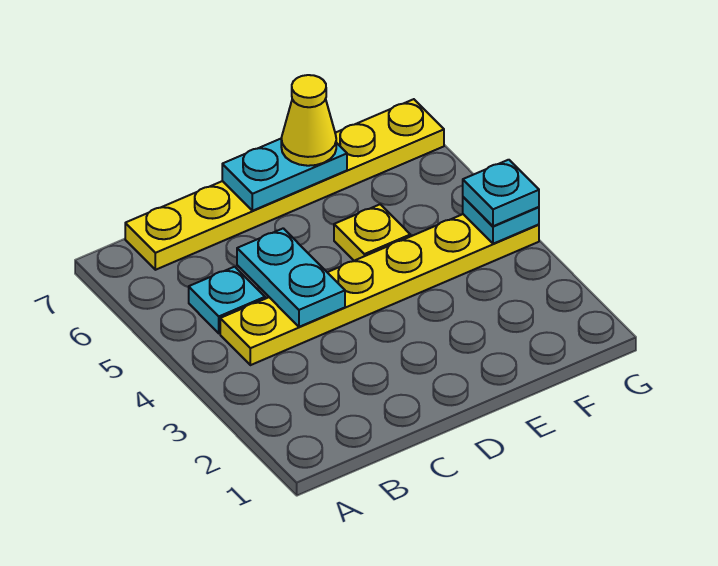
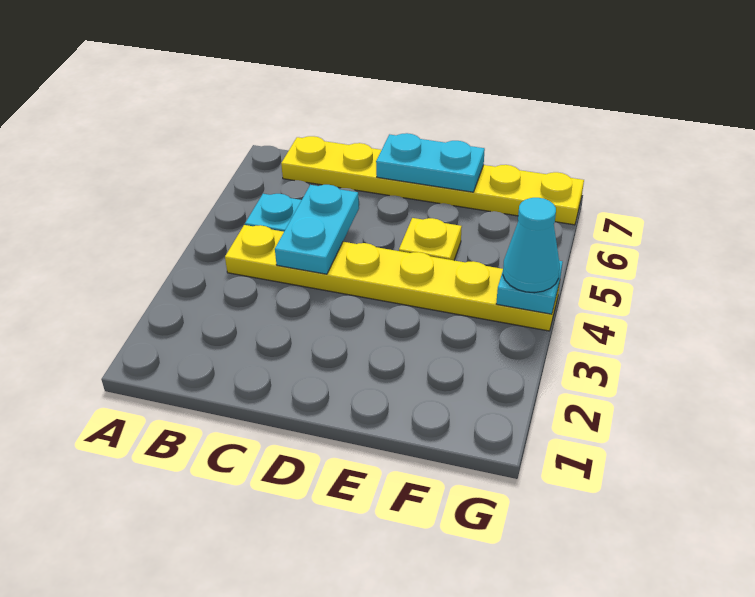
yellow cone E7 level 3 -> none
cyan plate G4 level 3 -> cyan cone G4 level 3

